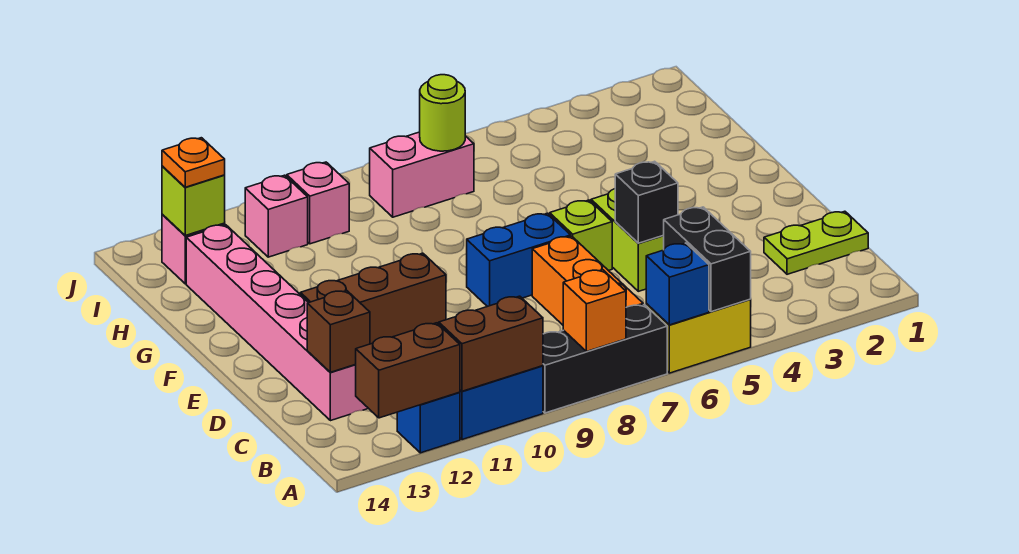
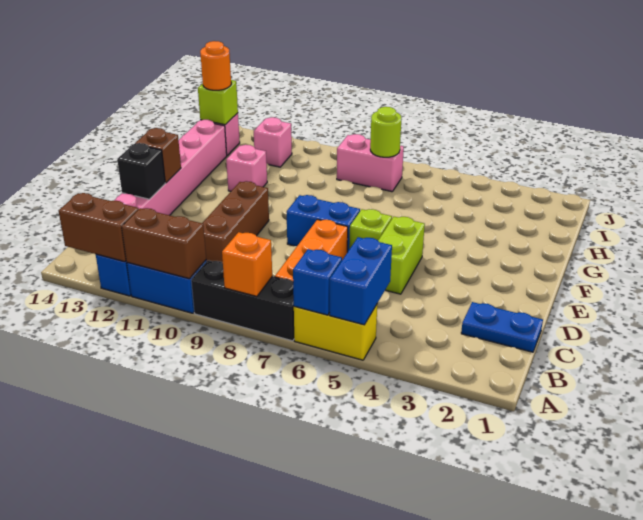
black brick A5:B5 level 2 -> blue brick A5:B5 level 2
lime plate C1:C2 level 1 -> blue plate C1:C2 level 1
brown brick C13 level 2 -> brown brick E13 level 2
black brick D5 level 2 -> black brick D13 level 2
brown brick E10:E12 level 1 -> brown brick C10:E10 level 1
pink brick I10 level 1 -> pink brick G11 level 1
orange plate I13 level 3 -> orange round brick I13 level 3

